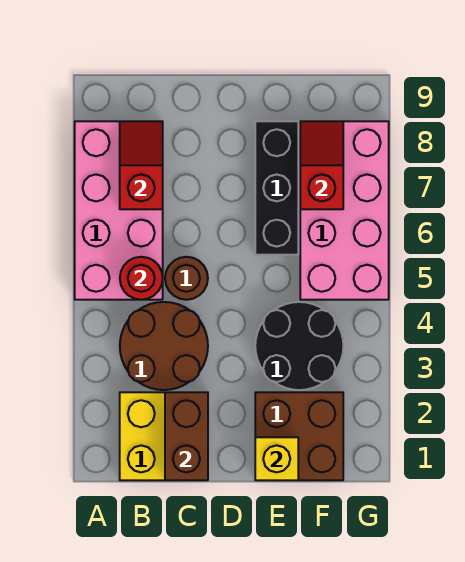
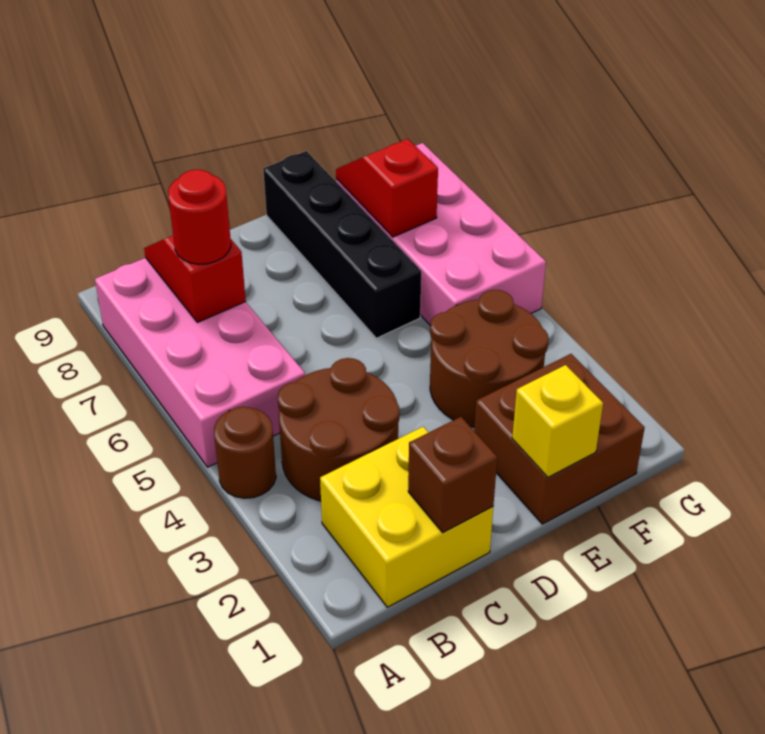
red round brick B5 level 2 -> red round brick B7 level 3
brown brick C1:C2 level 2 -> brown brick C1 level 2
brown round brick C5 level 1 -> brown round brick A4 level 1
black round brick E3:F4 level 1 -> brown round brick E3:F4 level 1
black brick E6:E8 level 1 -> black brick E6:E9 level 1

